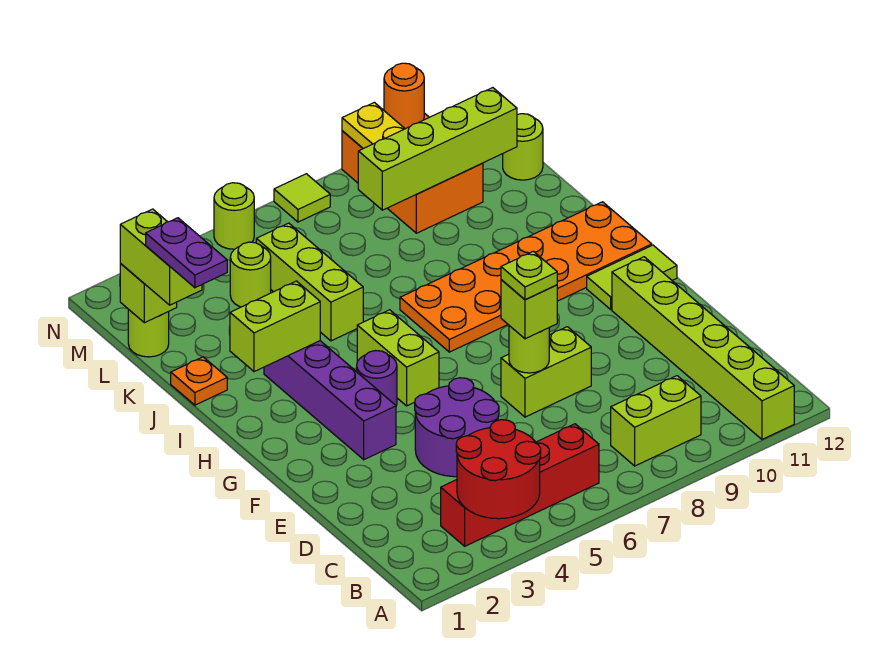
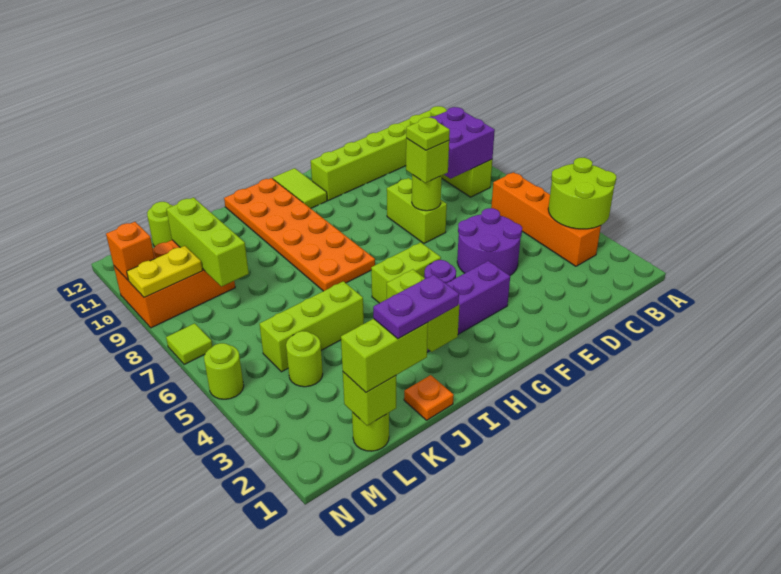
red round brick A3:B4 level 2 -> lime round brick A3:B4 level 2
red brick B3:B6 level 1 -> orange brick B3:B6 level 1
none -> purple brick B8:C9 level 2
lime brick L8:L11 level 2 -> lime brick L8:L10 level 2
orange round brick N10 level 2 -> orange brick N10 level 2

